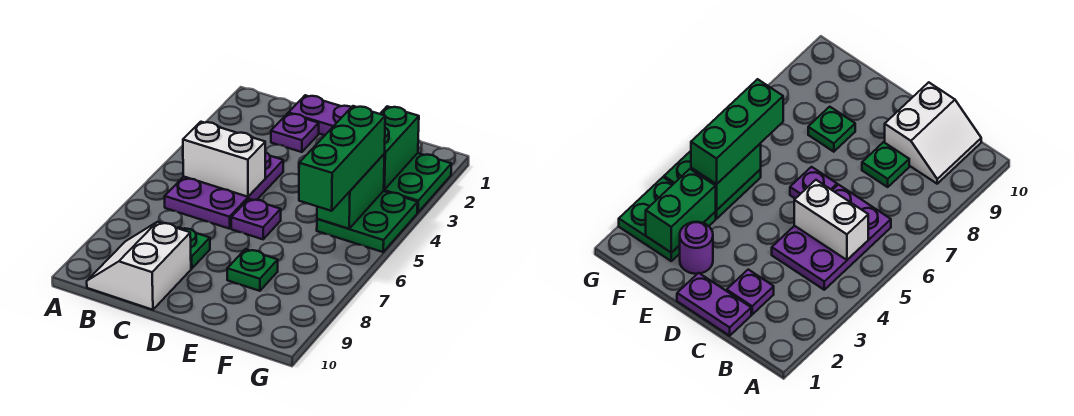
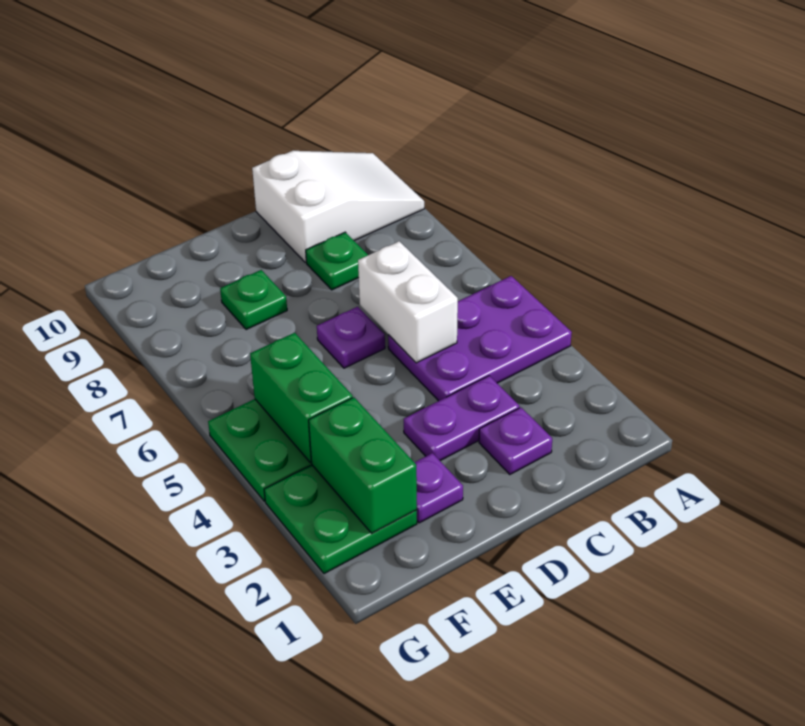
purple plate B4:C6 level 1 -> purple plate A4:C5 level 1
white brick B5:C5 level 2 -> white brick C5:C6 level 2
white slope B9:C10 level 1 top C -> white slope A9:C10 level 1 top C
purple plate C1:D1 level 1 -> purple plate C3:D3 level 1
purple round brick E2 level 1 -> purple plate E2 level 1
green brick F4:F6 level 3 -> none

